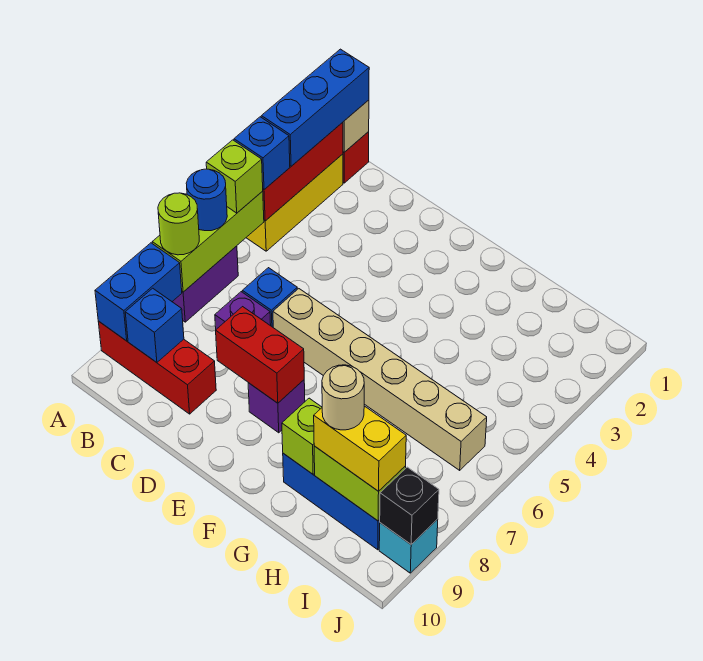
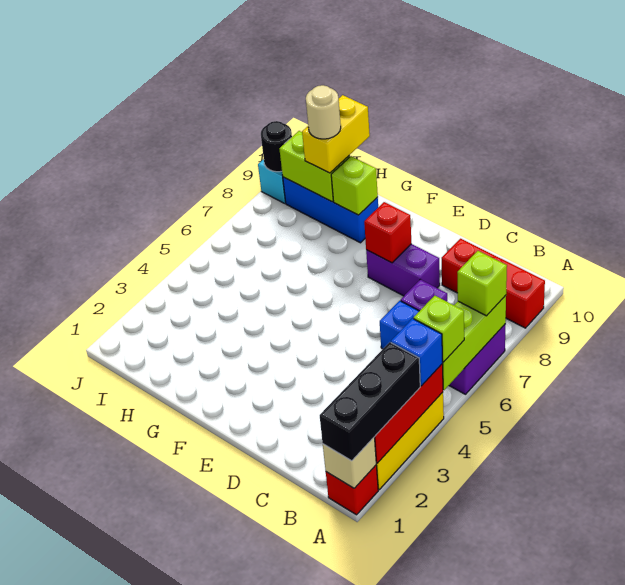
blue brick A1:A3 level 3 -> black brick A1:A3 level 3
blue round brick A6 level 3 -> none
lime round brick A7 level 3 -> lime brick A7 level 3
blue brick A8:A9 level 2 -> none
blue brick B9 level 2 -> none
tan brick D6:I6 level 1 -> none
red brick D8:E8 level 2 -> red brick E8 level 2
purple brick E8 level 1 -> purple brick D8:E8 level 1
yellow brick H9:I9 level 3 -> yellow brick H9:H10 level 3
black brick J9 level 2 -> black round brick J9 level 2

